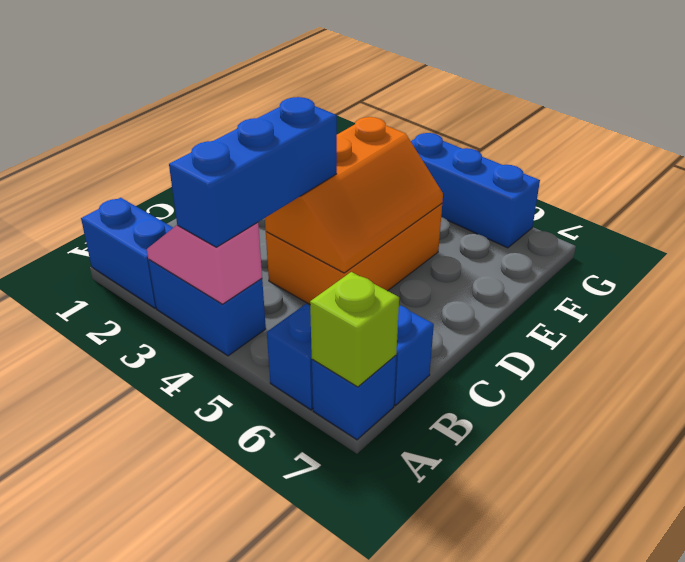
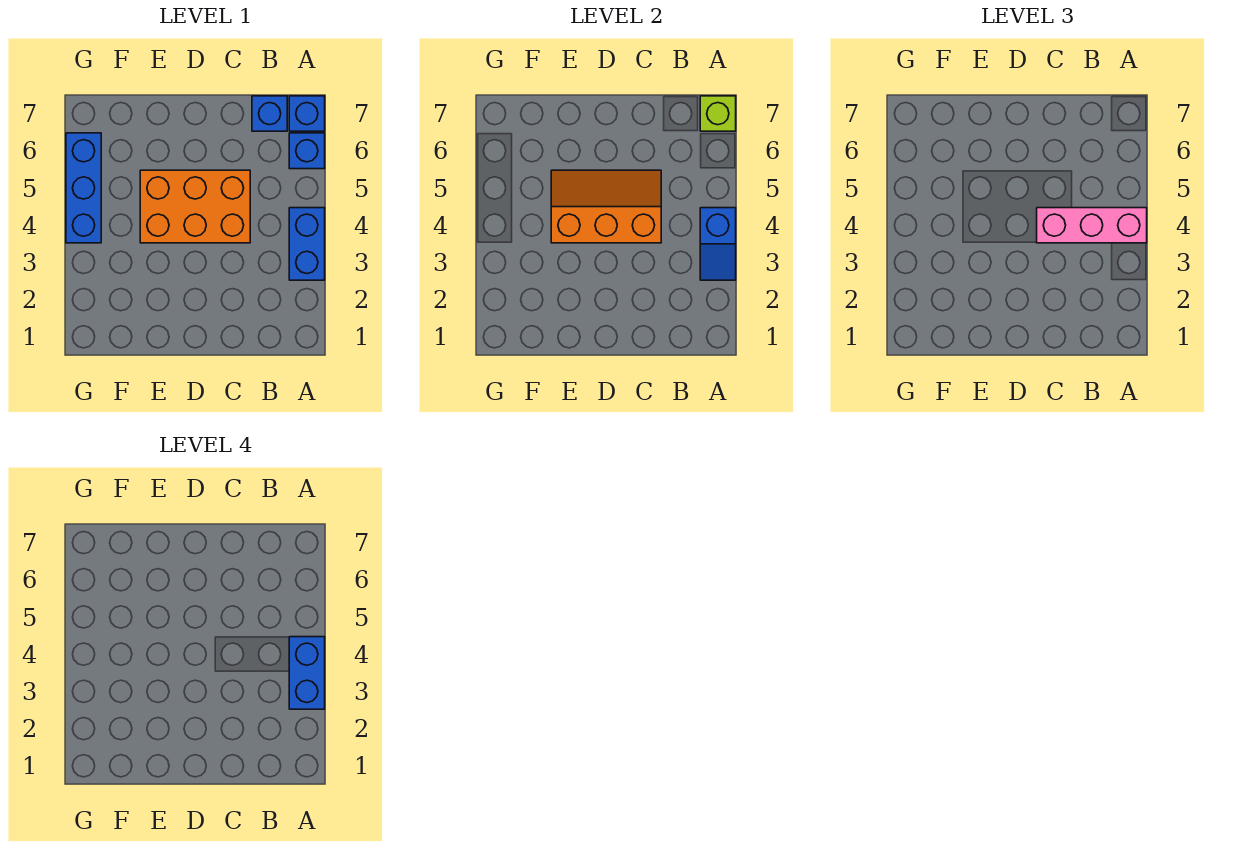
blue brick A1:A2 level 1 -> blue brick A3:A4 level 4
pink slope A3:A4 level 2 top 4 -> blue slope A3:A4 level 2 top 4
blue brick A4:C4 level 3 -> pink brick A4:C4 level 3

